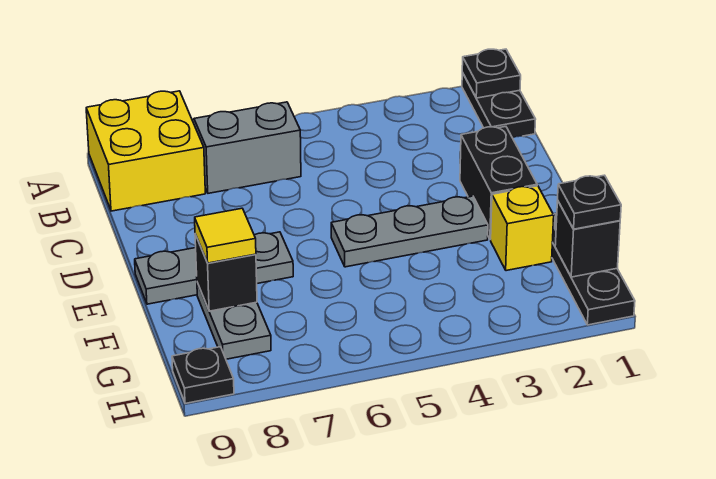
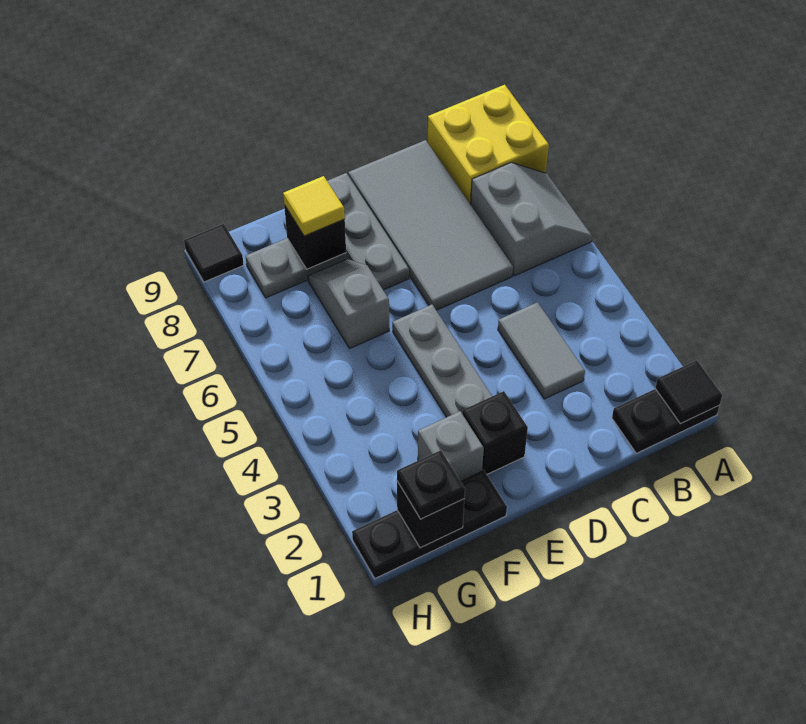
black plate A1 level 2 -> black tile A1 level 2
none -> grey tile C3:C4 level 1
none -> grey tile C6:D9 level 1
black brick D2:E2 level 1 -> black brick E2 level 1
yellow brick F2 level 1 -> grey brick F2 level 1
none -> grey slope F6:F7 level 1 top 6
black plate H9 level 1 -> black tile H9 level 1

